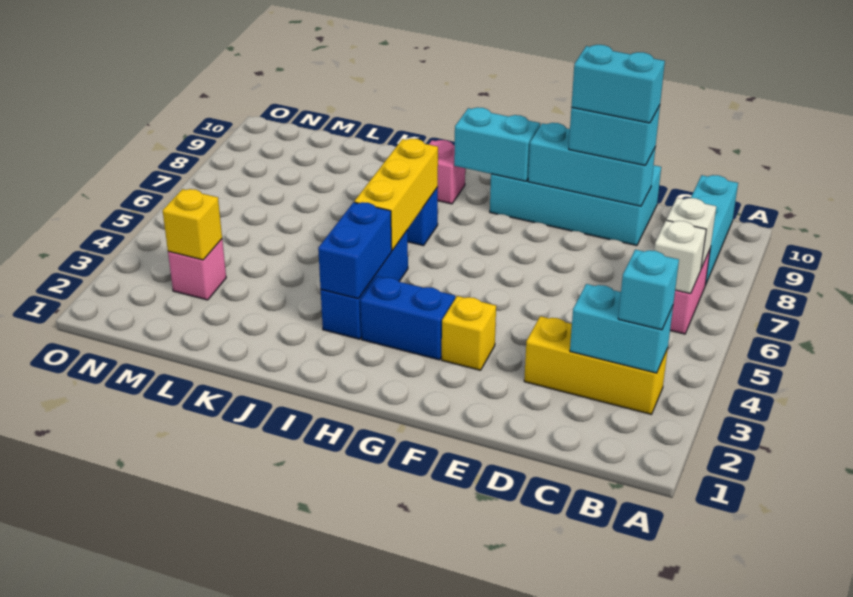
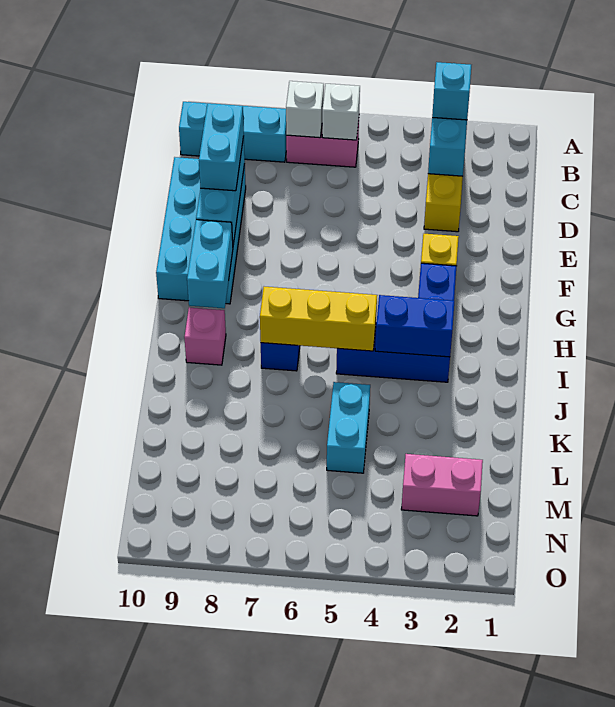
cyan brick D9:E9 level 4 -> cyan brick K5:L5 level 1
pink brick M3 level 1 -> pink brick M2:M3 level 1
yellow brick M3 level 2 -> none

